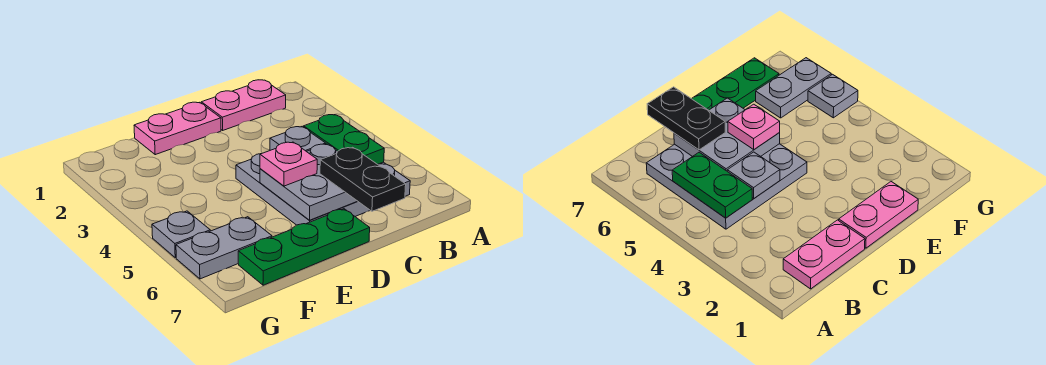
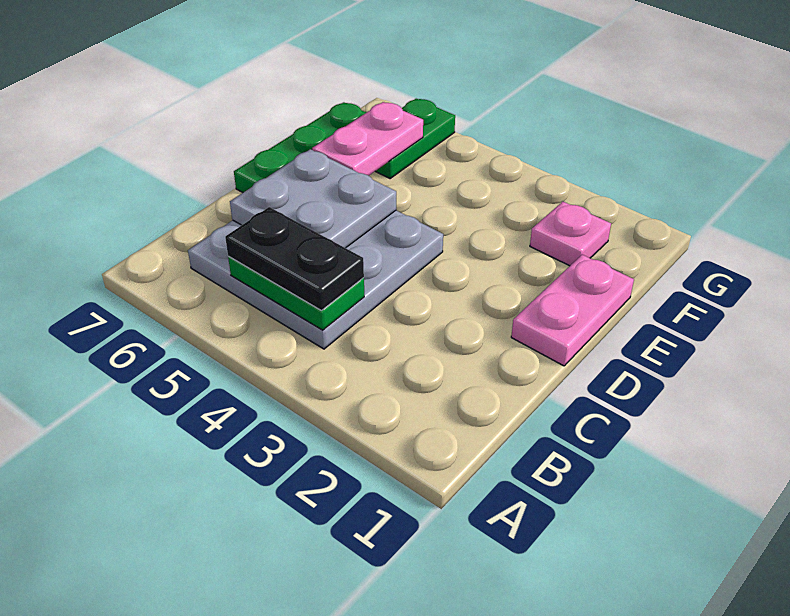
pink plate B1:C1 level 1 -> pink plate E6:F6 level 2
grey plate C4 level 2 -> none
black plate C6:C7 level 3 -> black plate B4:B5 level 3
pink plate D5 level 3 -> pink plate F2 level 1
grey plate F6:G6 level 1 -> green plate F6:G6 level 1
grey plate G5 level 1 -> none

